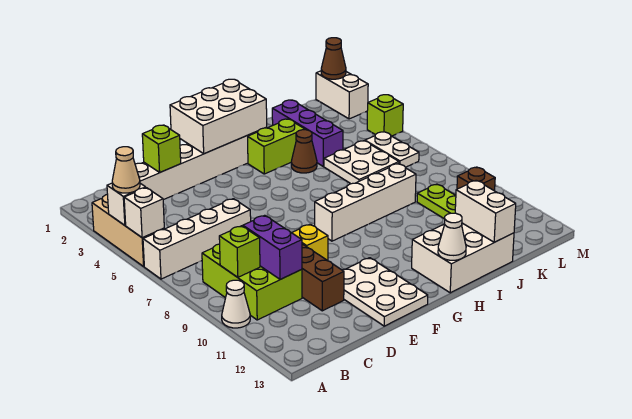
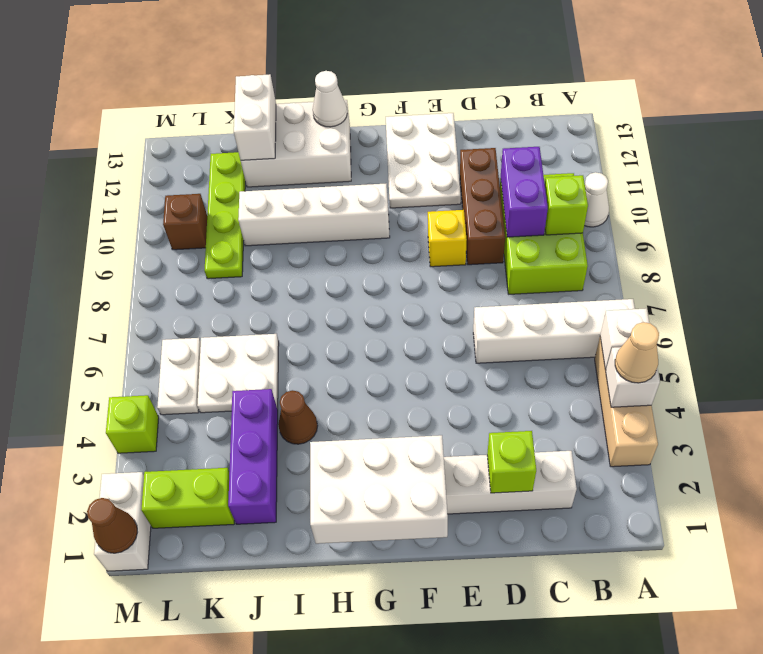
white brick G8:J8 level 1 -> white brick G10:J10 level 1
lime brick H3:I3 level 1 -> lime brick K2:L2 level 1

